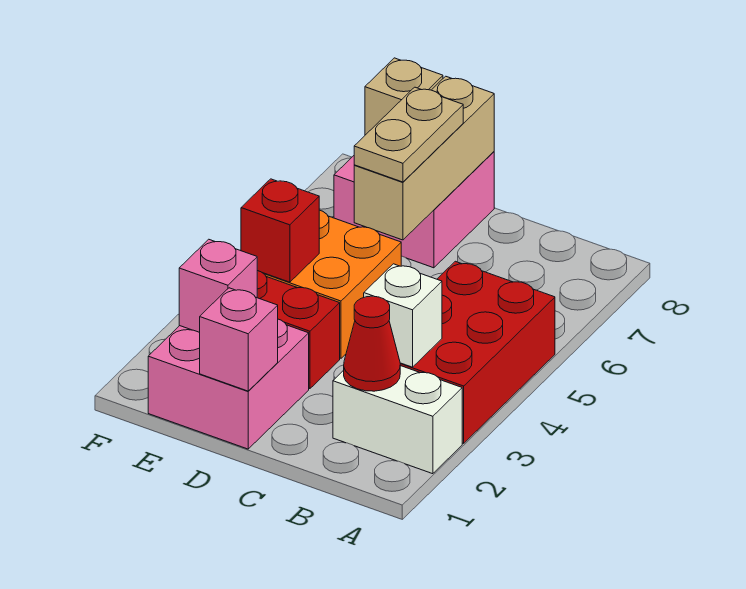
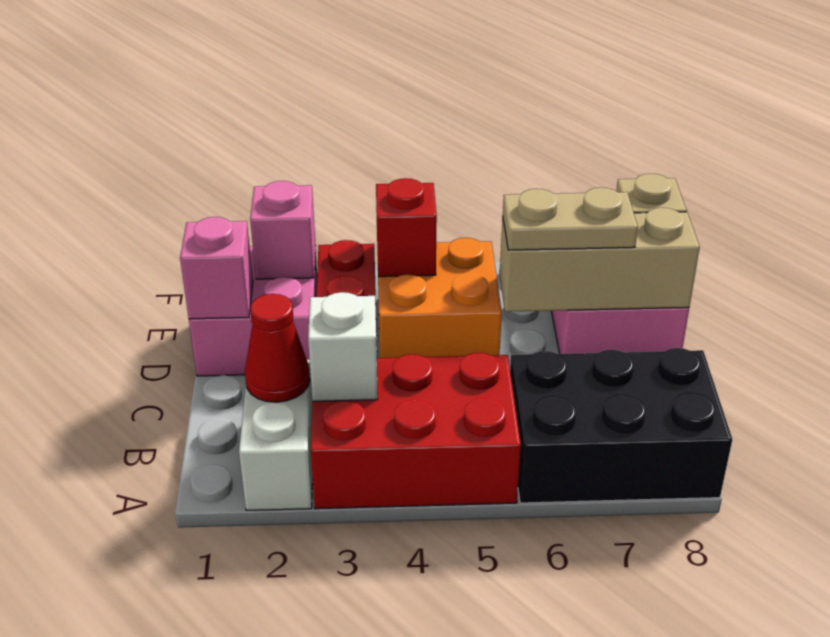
none -> black brick A6:B8 level 1

